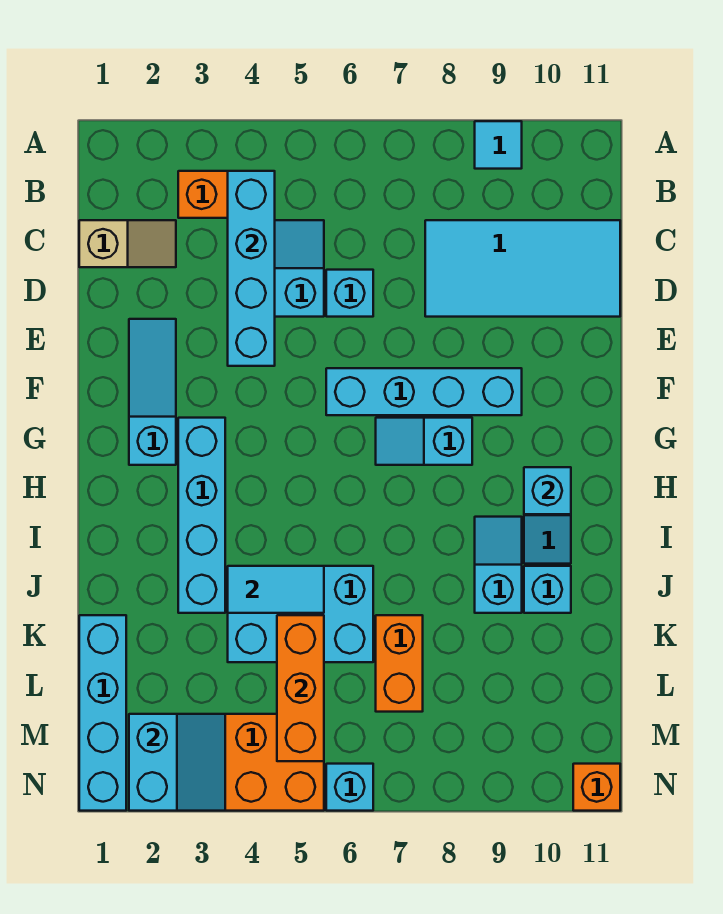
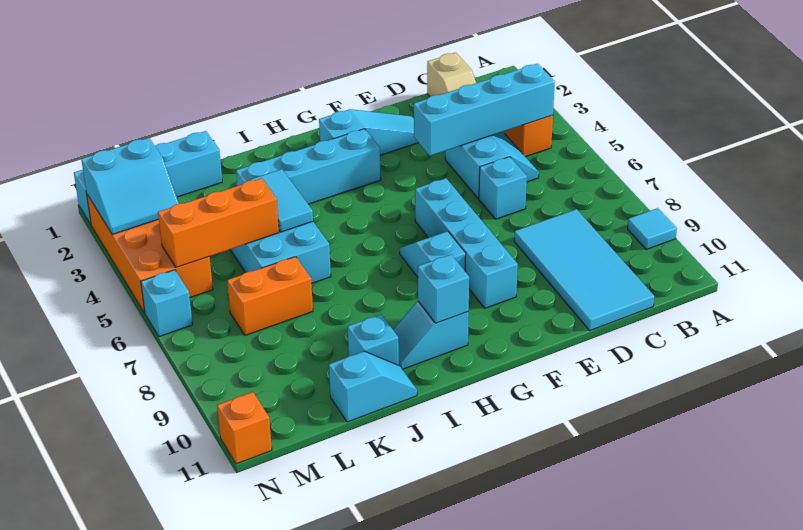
cyan slope I9:J9 level 1 top J -> cyan slope J11:K11 level 1 top K

